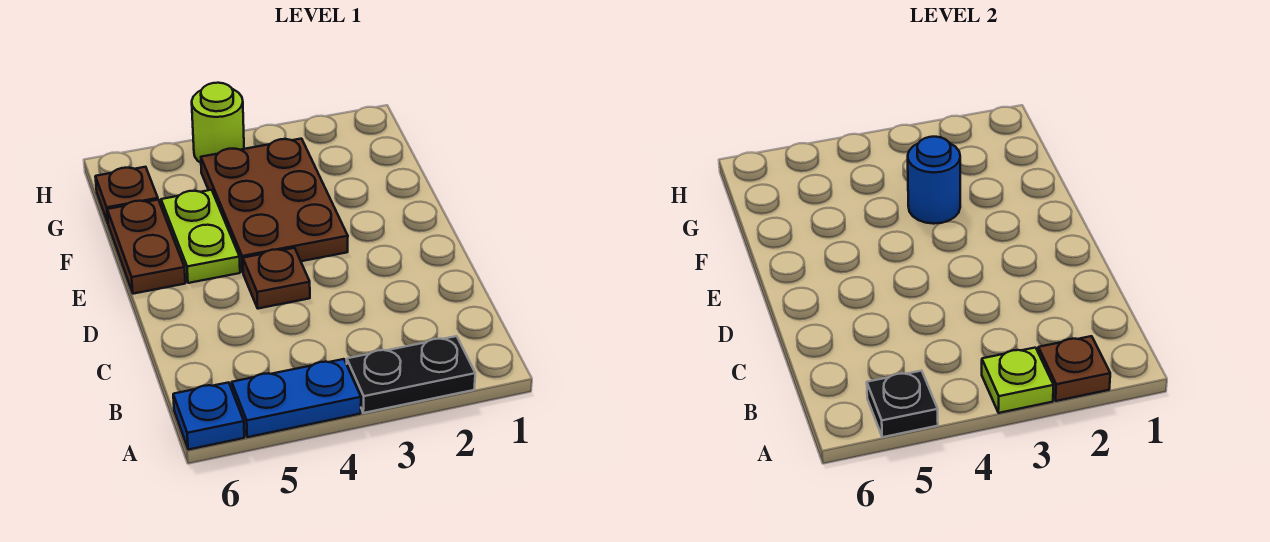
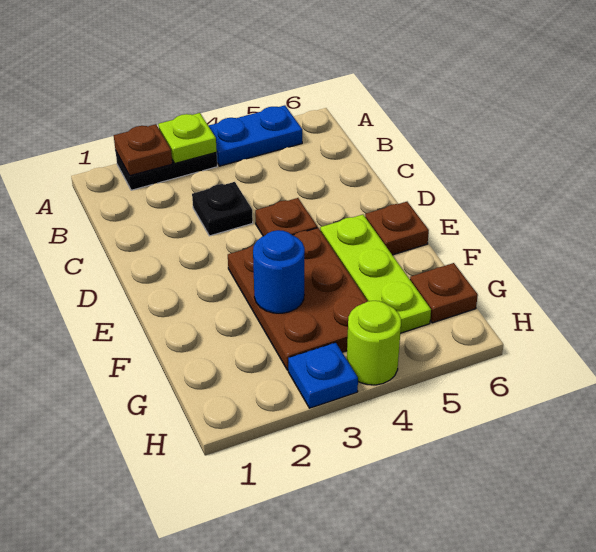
black plate A5 level 2 -> black plate C3 level 1
blue plate A6 level 1 -> blue plate H3 level 1
lime plate E5:F5 level 1 -> lime plate E5:G5 level 1
brown plate E6:F6 level 1 -> brown plate E6 level 1

